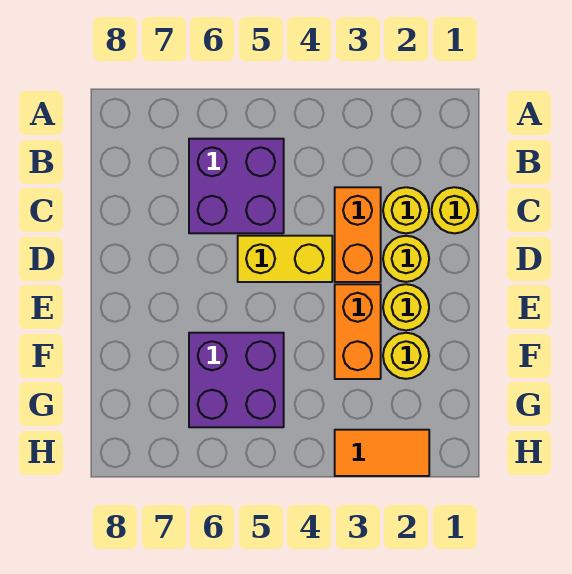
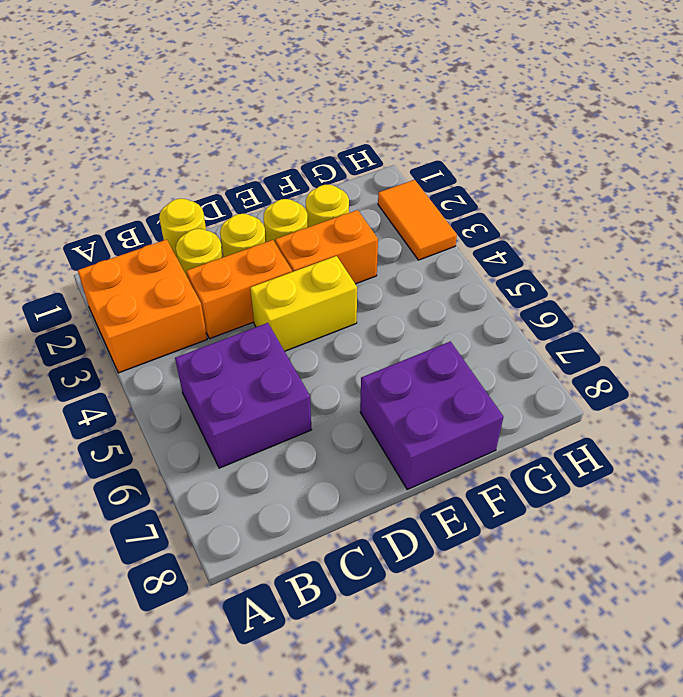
none -> orange brick A2:B3 level 1
yellow brick D4:D5 level 1 -> yellow brick D4:E4 level 1
purple brick F5:G6 level 1 -> purple brick E7:F8 level 1

